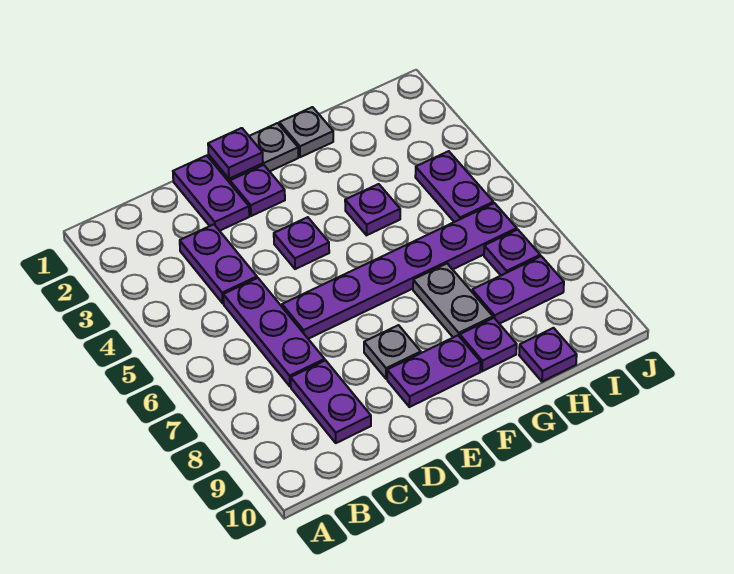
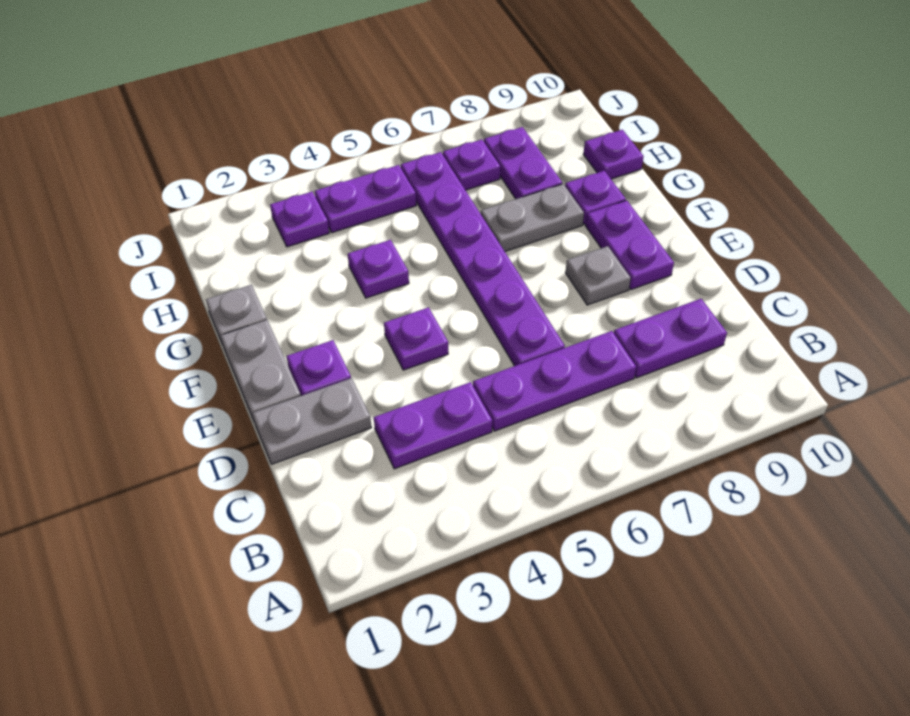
purple plate D1:D2 level 1 -> grey plate D1:D2 level 1
purple plate E1 level 2 -> purple plate I3 level 1

